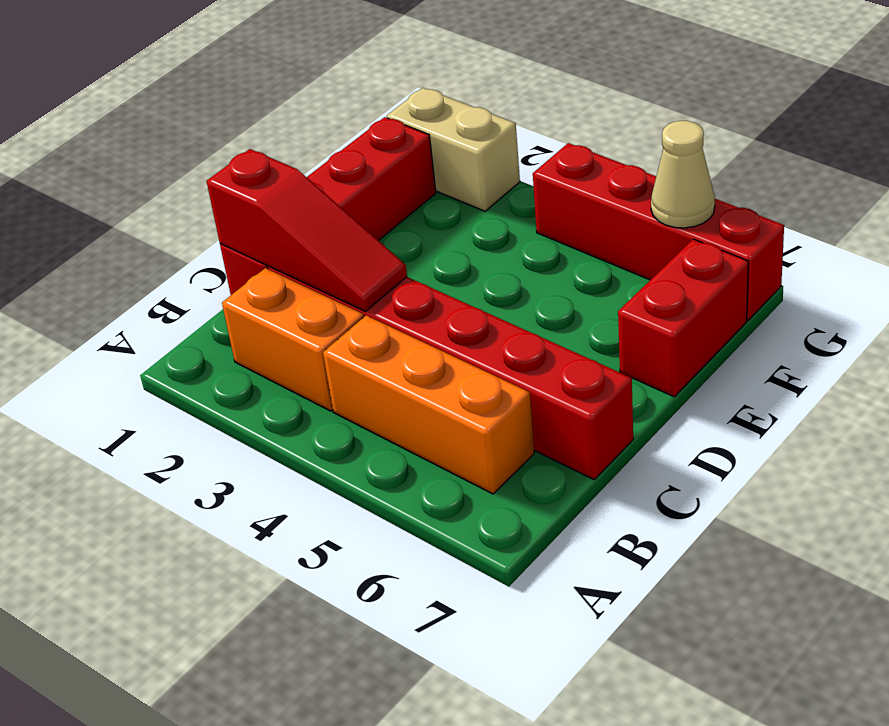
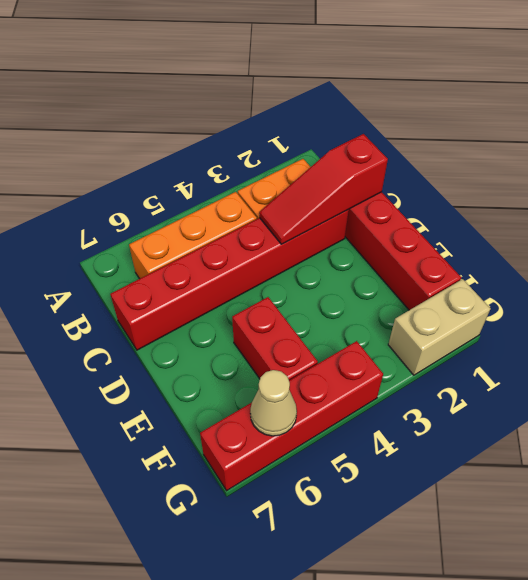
red brick E7:F7 level 1 -> red brick E5:F5 level 1

